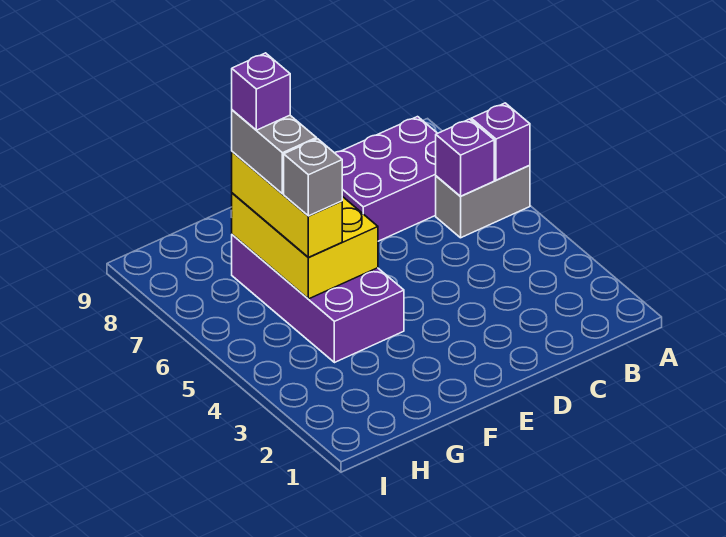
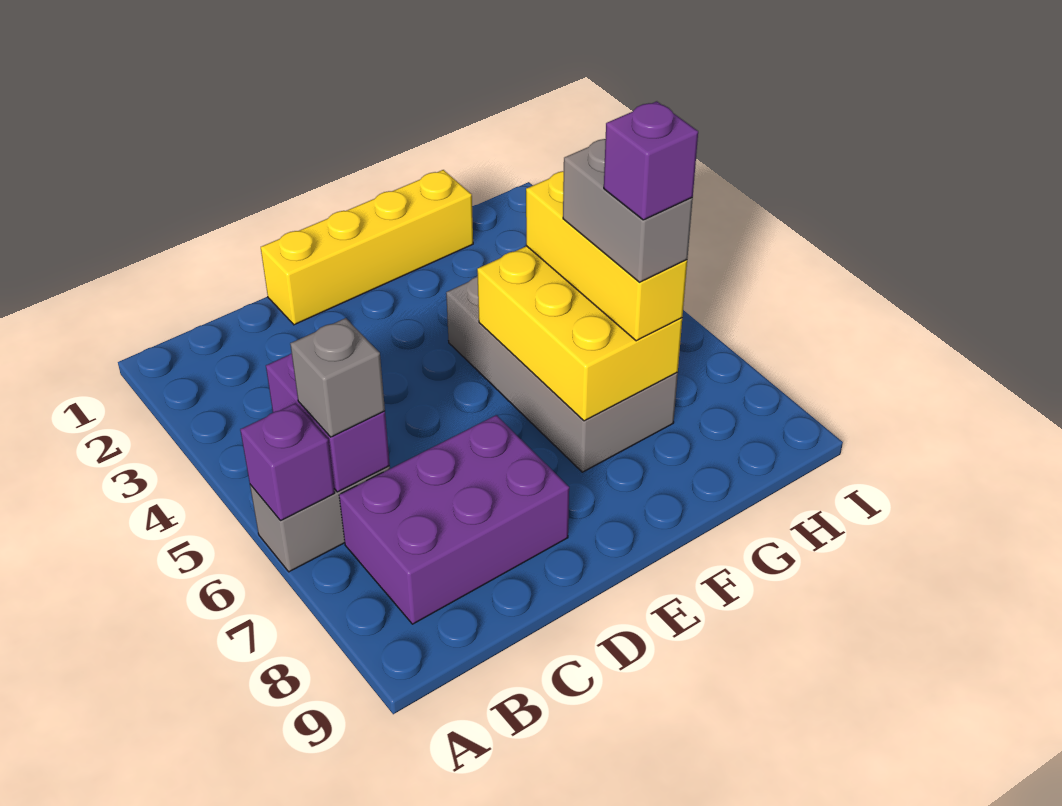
purple brick B6 level 2 -> purple brick B5:B6 level 2
none -> yellow brick D1:G1 level 1
purple brick F4:G7 level 1 -> grey brick F4:G7 level 1
grey brick G5 level 4 -> grey brick B6 level 3

